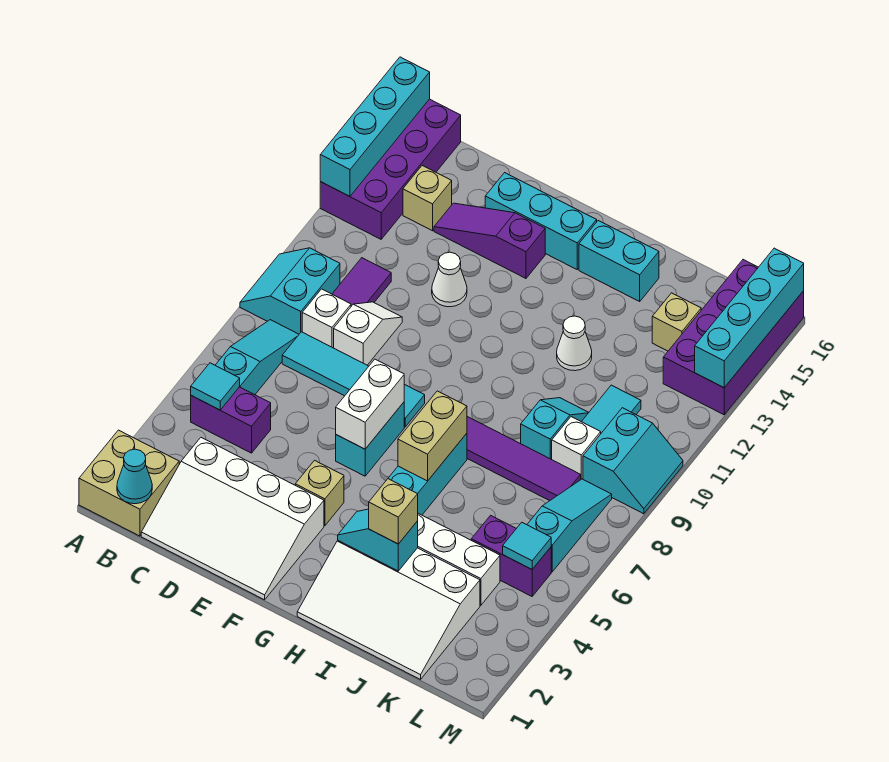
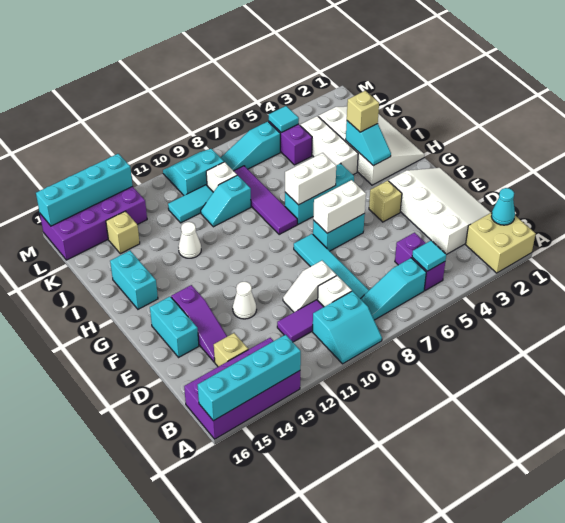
cyan brick E15:G15 level 1 -> cyan brick E15:F15 level 1
tan brick H6:H7 level 2 -> white brick H6:H7 level 2

